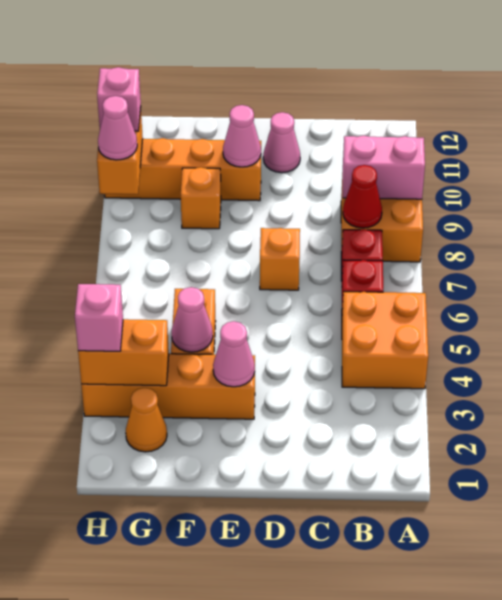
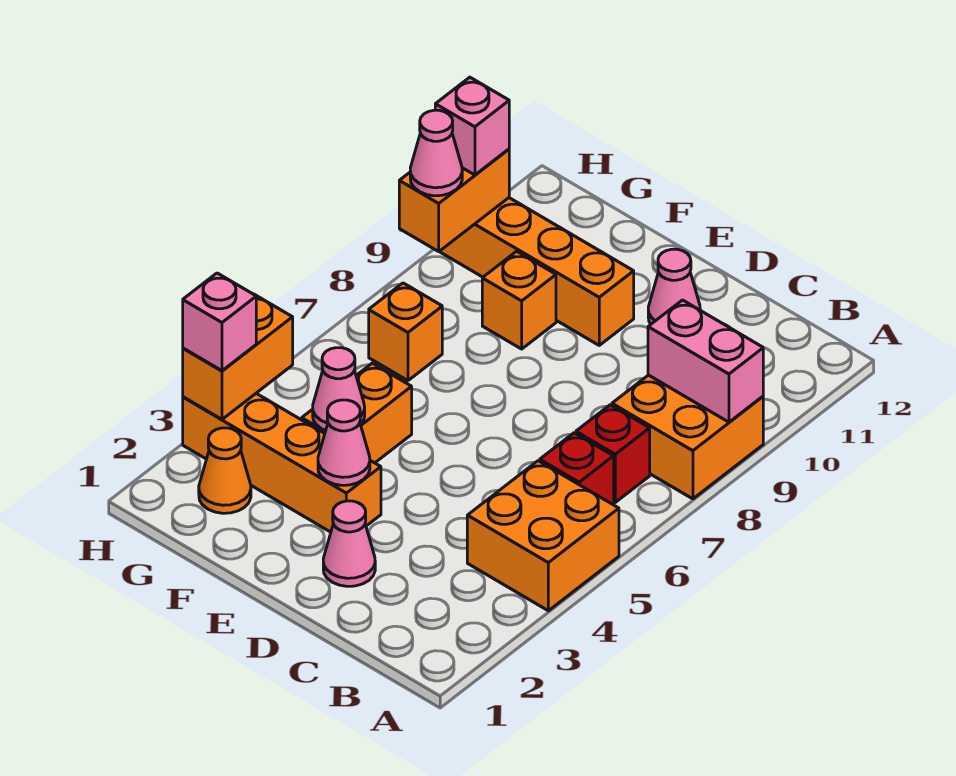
red cone B8 level 2 -> none
orange brick D7 level 1 -> orange brick G7 level 1
pink cone E10 level 2 -> pink cone D2 level 1
orange brick G3:H3 level 2 -> orange brick H3:H4 level 2

